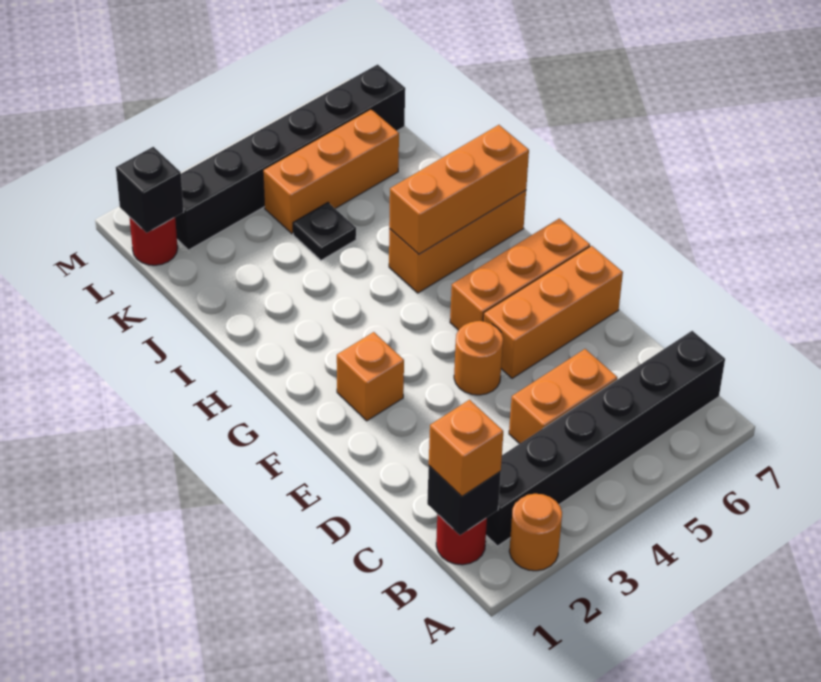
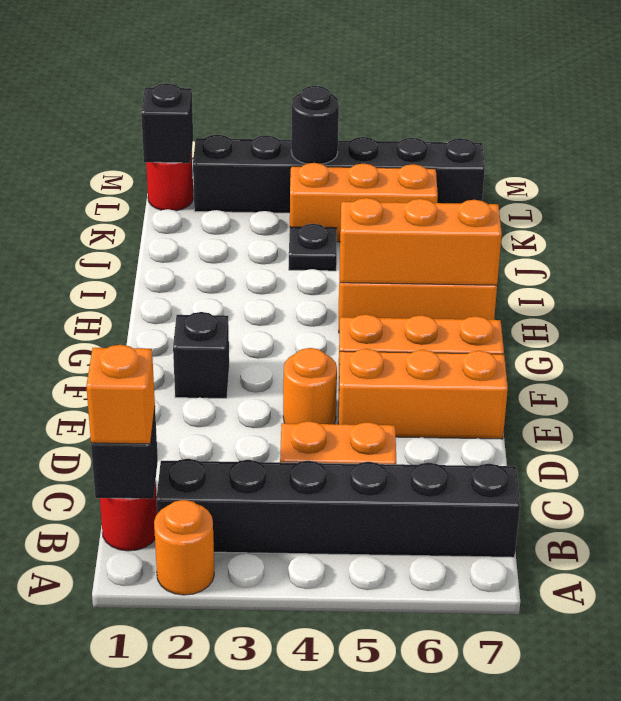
orange brick F2 level 1 -> black brick F2 level 1
none -> black round brick L4 level 2

